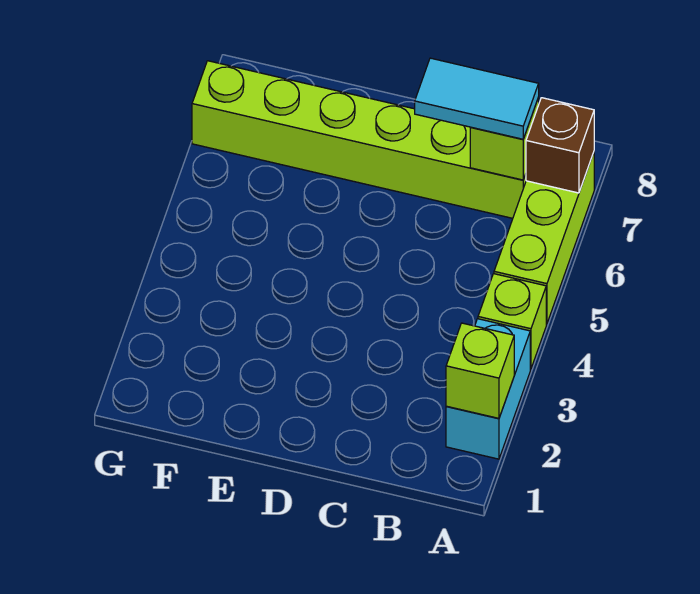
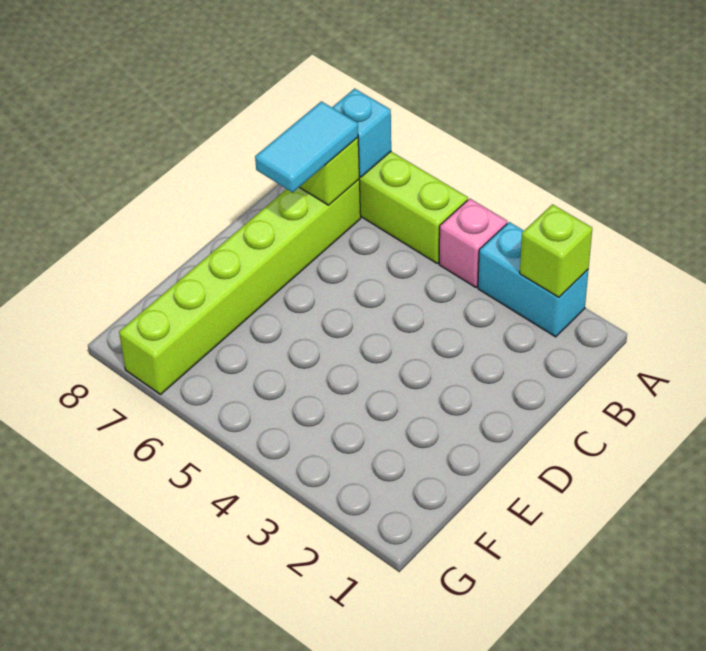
lime brick A4 level 1 -> pink brick A4 level 1
brown brick A7 level 2 -> cyan brick A7 level 2

